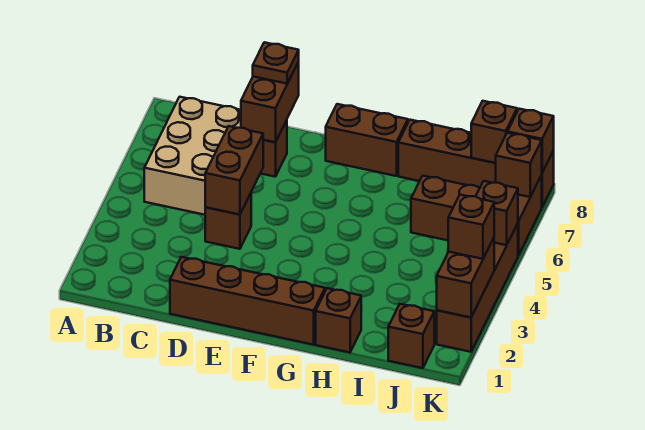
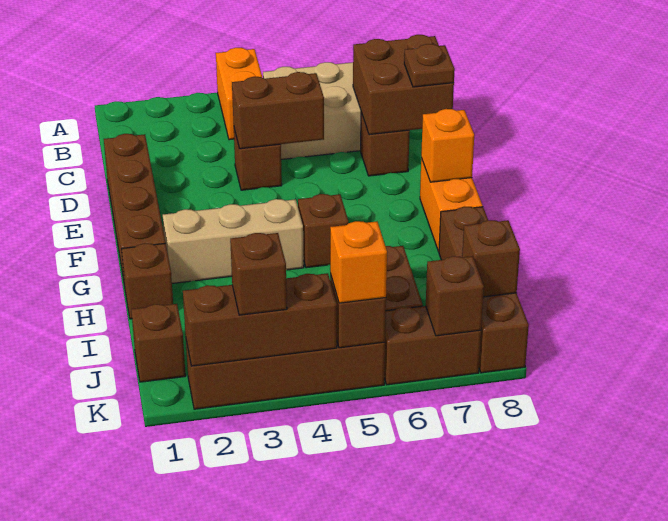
none -> orange brick A4:B4 level 1
brown brick D7:D8 level 2 -> brown brick C7:D8 level 2
brown brick F8:G8 level 1 -> orange brick F8:G8 level 1
none -> orange brick F8 level 2
none -> tan brick G2:G4 level 1
brown brick K2:K3 level 2 -> brown brick K2:K4 level 2
none -> orange brick K5 level 3
brown brick K8 level 2 -> brown brick G5 level 1

